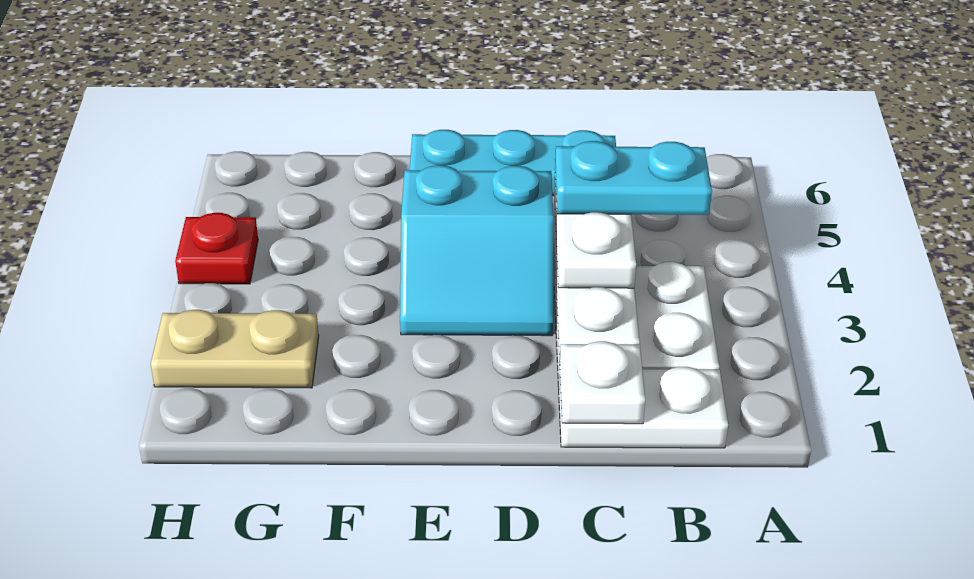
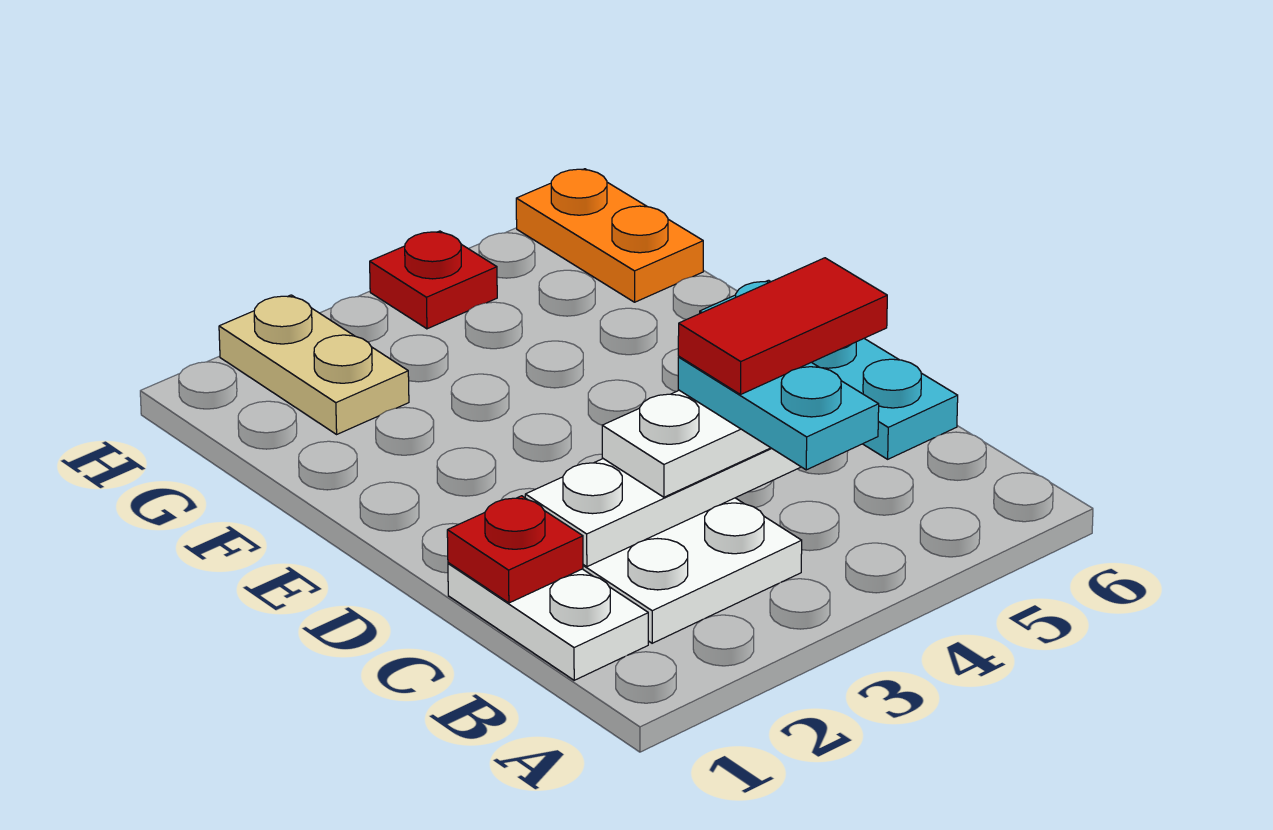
white plate C1 level 2 -> red plate C1 level 2
none -> red tile C4:C5 level 5
cyan slope D3:E4 level 1 top 4 -> none
none -> orange plate G6:H6 level 1

